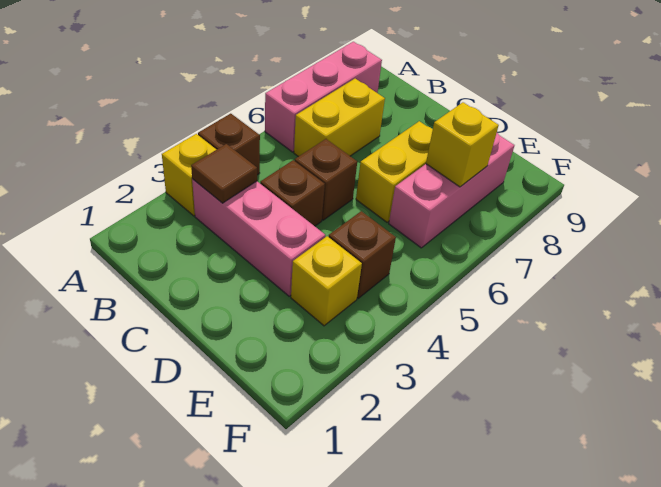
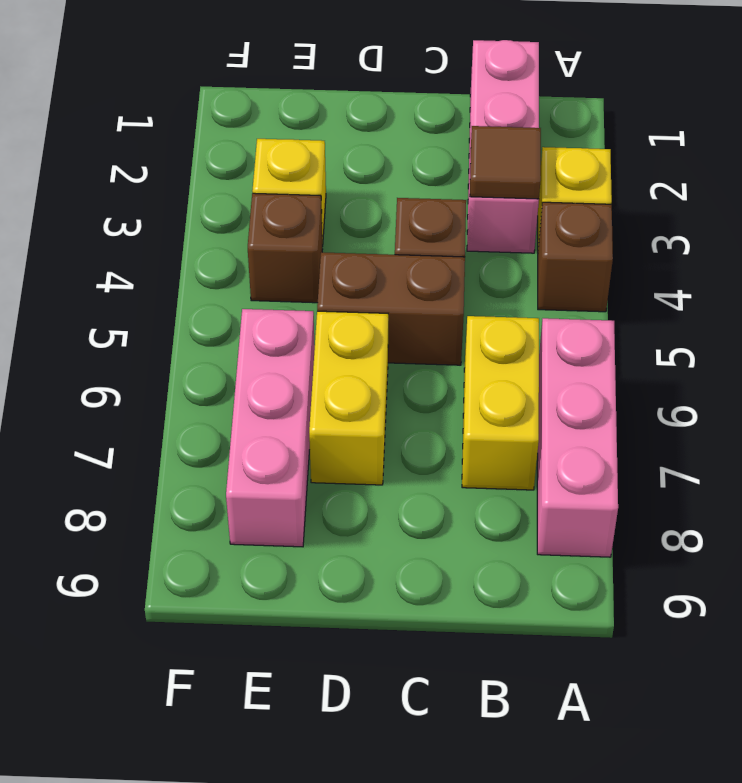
pink brick B3:D3 level 1 -> pink brick B1:B3 level 1
brown brick C5 level 1 -> brown brick C5:D5 level 1
yellow brick E7 level 2 -> none

